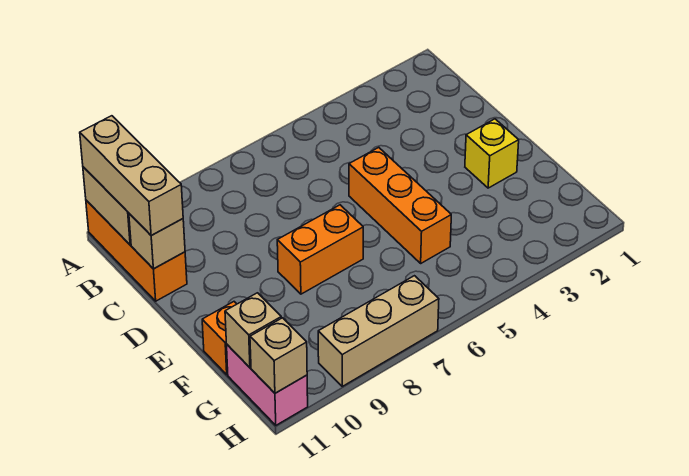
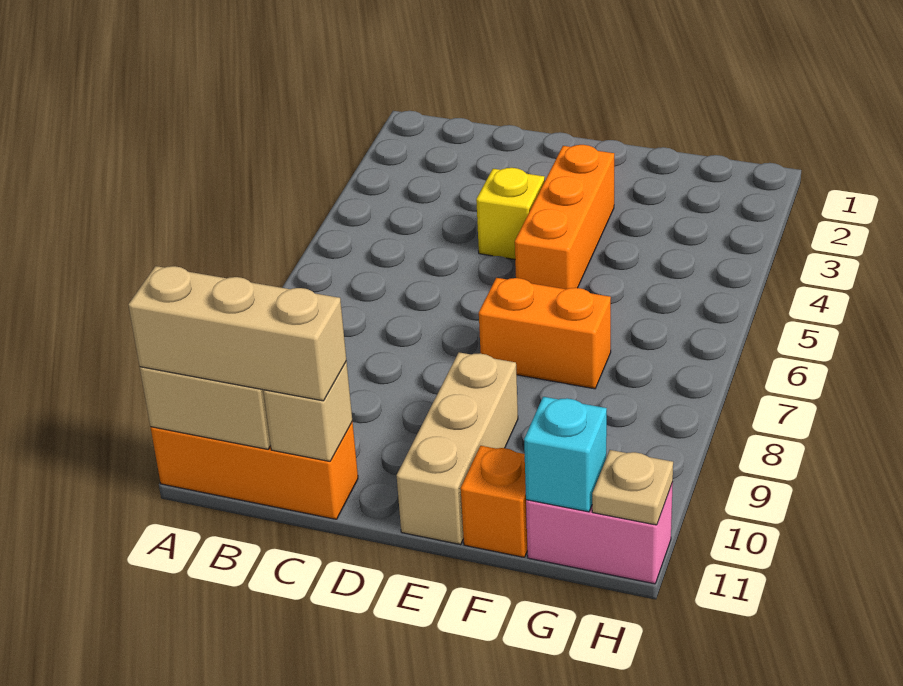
orange brick D5:F5 level 1 -> orange brick E3:E5 level 1
yellow brick E2 level 1 -> yellow brick D4 level 1
orange brick E7:E8 level 1 -> orange brick E7:F7 level 1
tan brick G11 level 2 -> cyan brick G11 level 2
tan brick H7:H9 level 1 -> tan brick E9:E11 level 1
tan brick H11 level 2 -> tan plate H11 level 2

